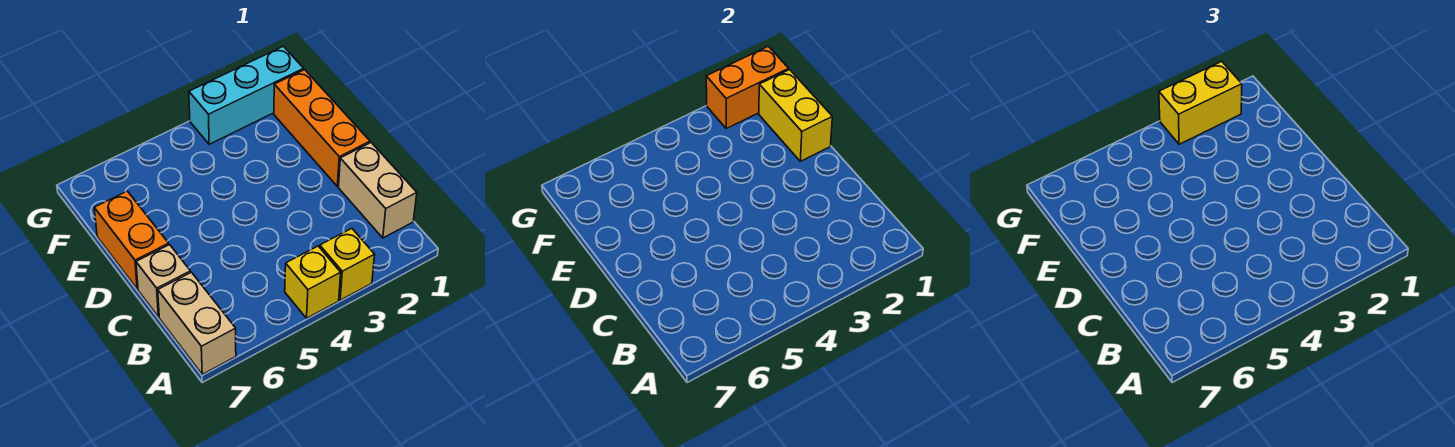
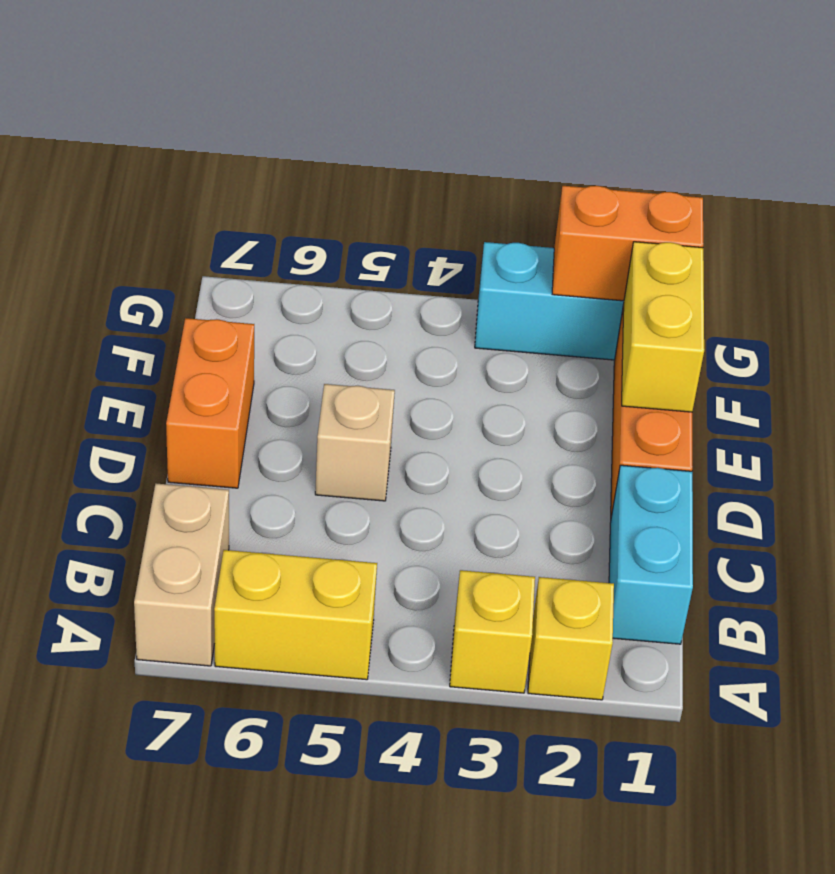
yellow brick A4 level 1 -> yellow brick A2 level 1
tan brick B1:C1 level 1 -> cyan brick B1:C1 level 1
tan brick C7 level 1 -> tan brick D5 level 1
yellow brick G2:G3 level 3 -> yellow brick A5:A6 level 1

